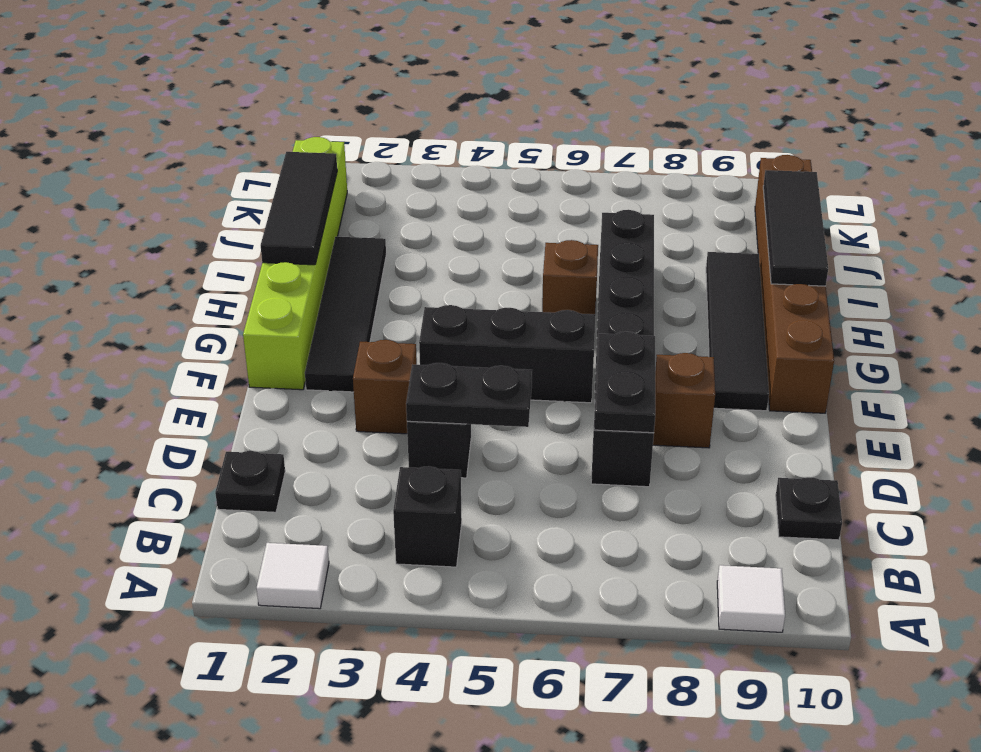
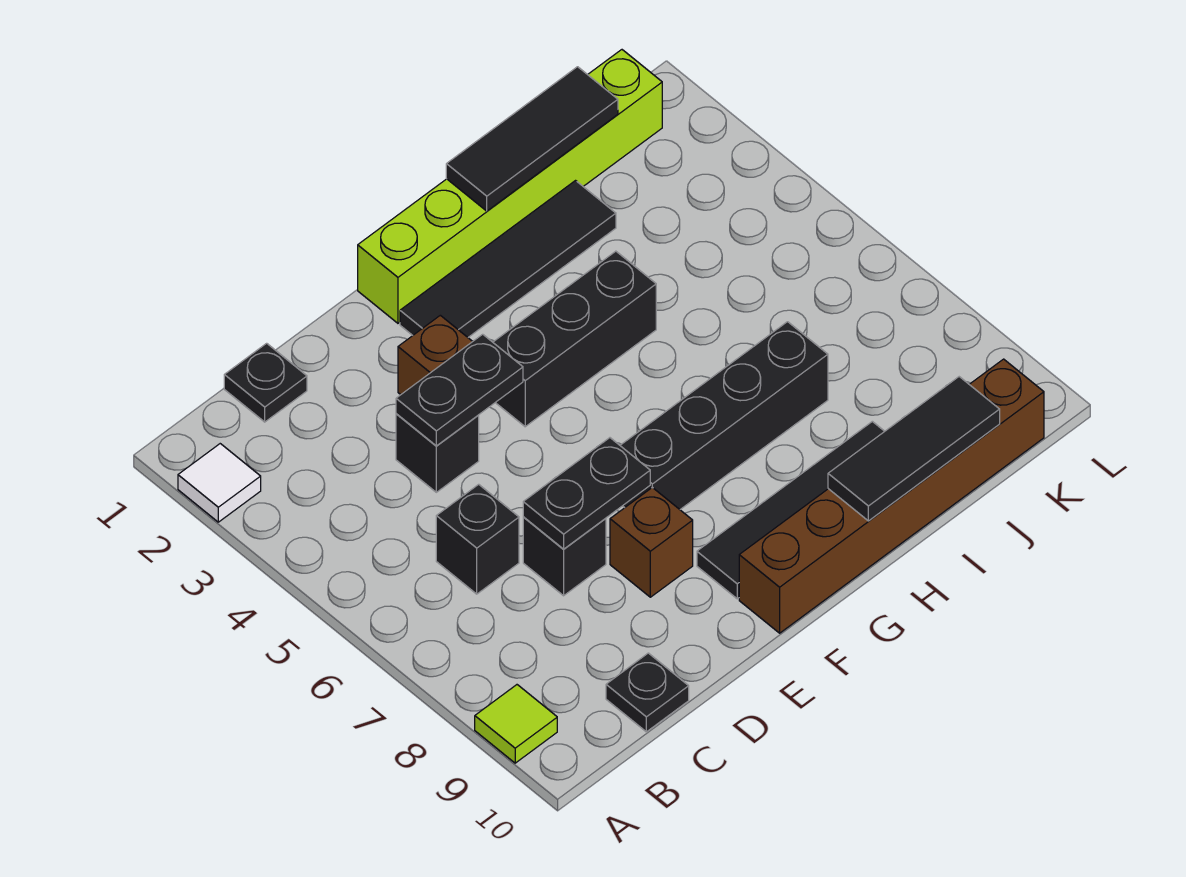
white tile A9 level 1 -> lime tile A9 level 1
black brick B4 level 1 -> black brick C6 level 1
black plate D4:D5 level 2 -> black plate D4:E4 level 2
black brick F4:F6 level 1 -> black brick F4:H4 level 1
brown brick H6 level 1 -> none

